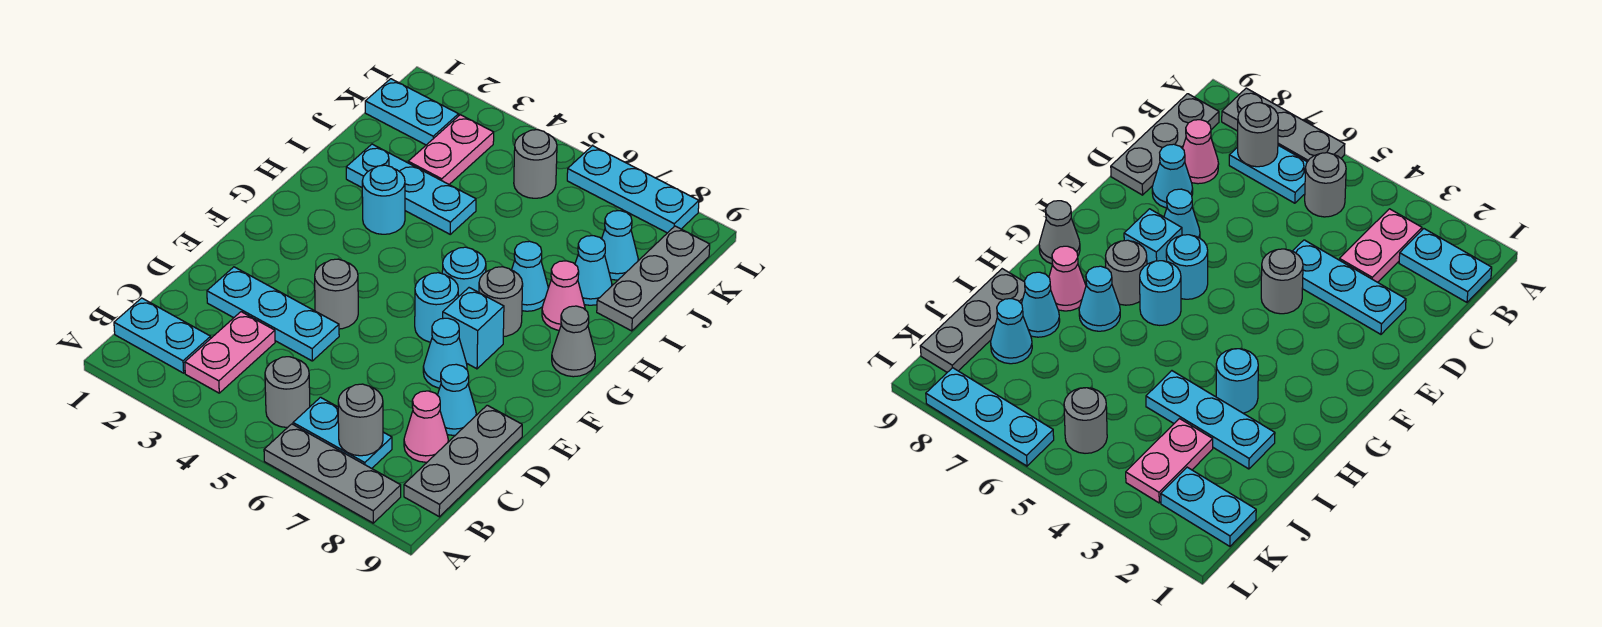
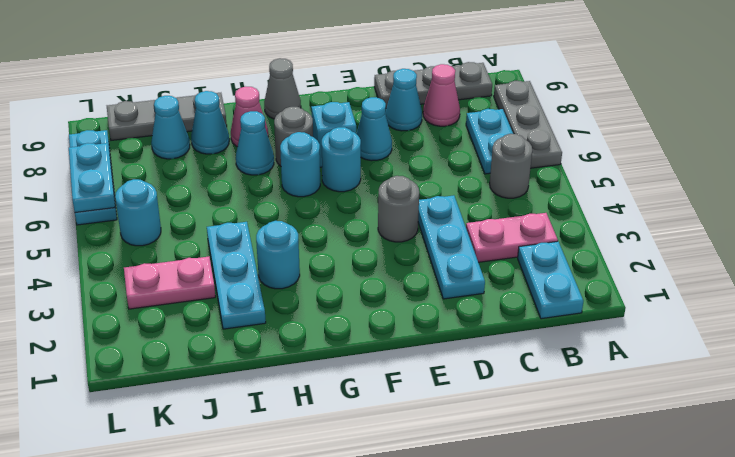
grey round brick B7 level 2 -> none
cyan plate K1:K2 level 1 -> cyan plate L6:L7 level 2
grey round brick K5 level 1 -> cyan round brick K5 level 1

